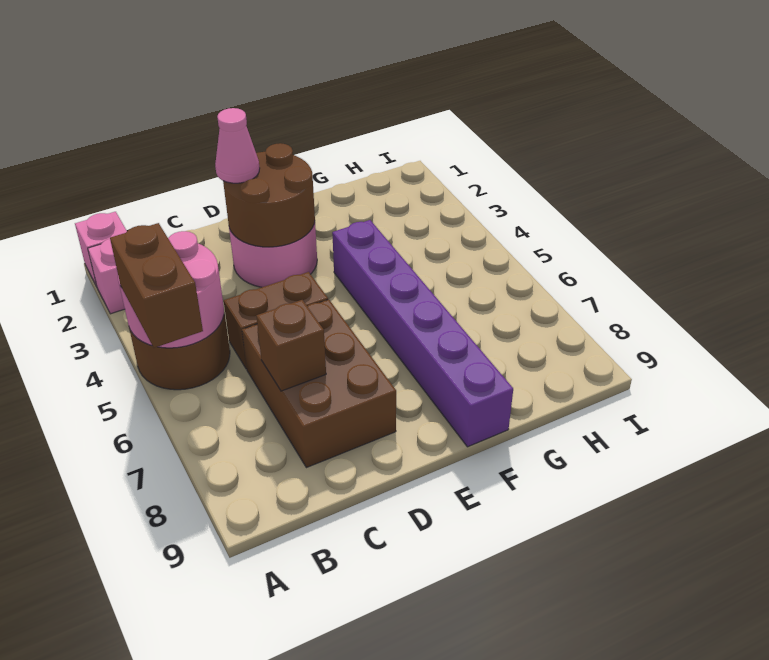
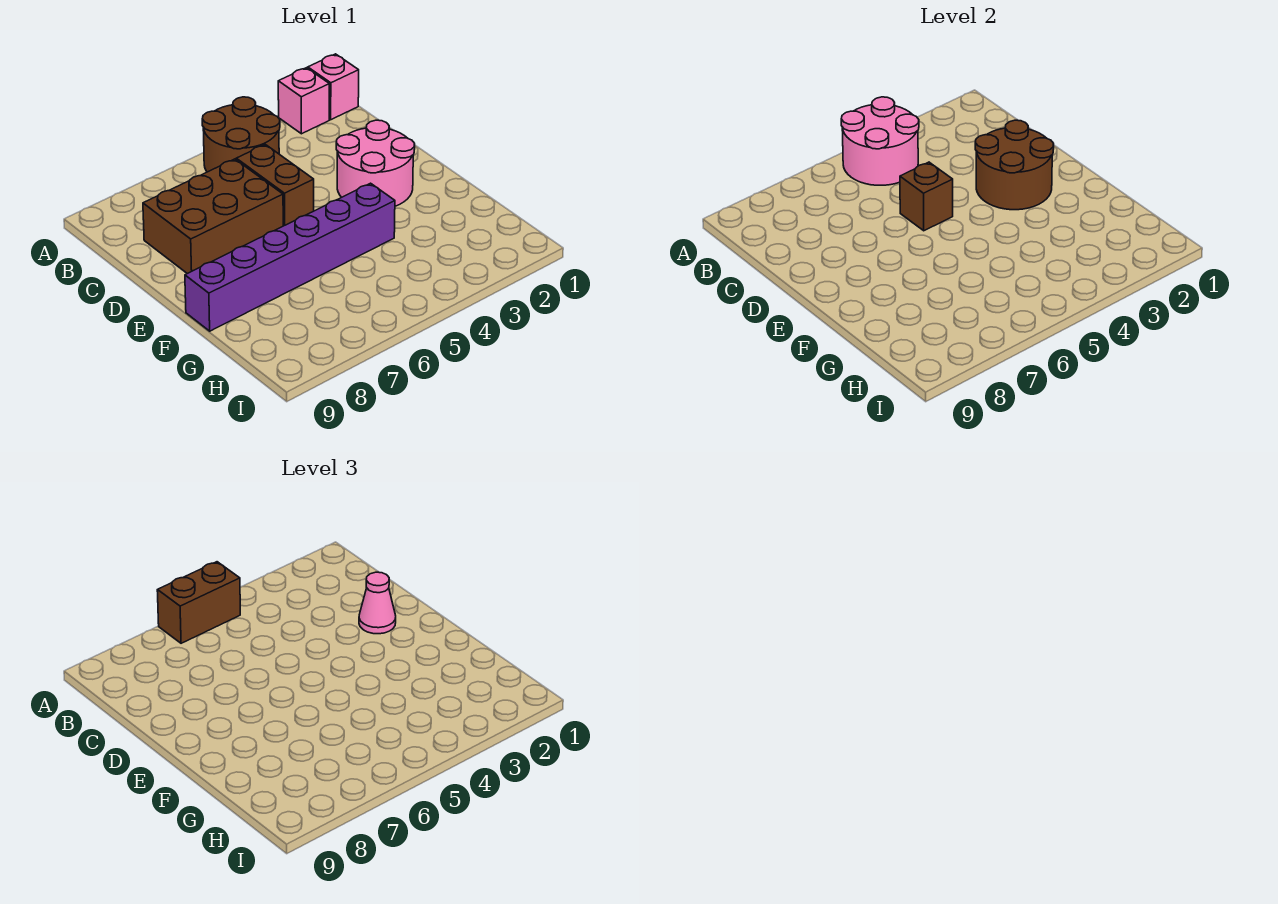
brown brick C7 level 2 -> brown brick D5 level 2

